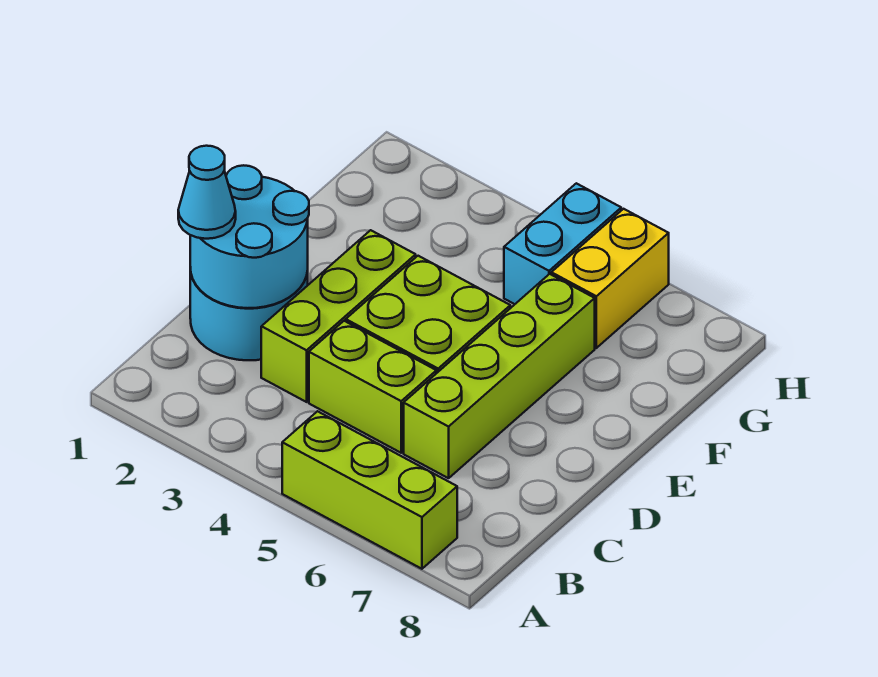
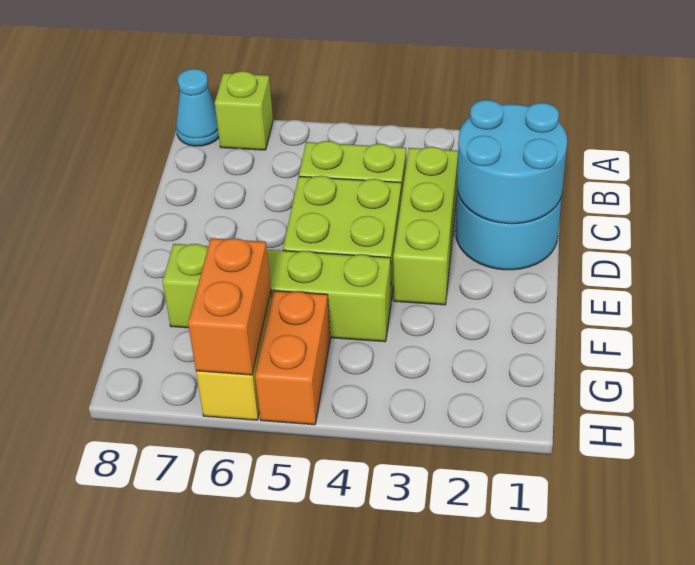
lime brick A5:A7 level 1 -> lime brick A7 level 1
cyan cone C1 level 3 -> cyan cone A8 level 1
lime brick C6:F6 level 1 -> lime brick F4:F7 level 1
cyan brick G5:H5 level 1 -> orange brick G5:H5 level 1
none -> orange brick G6:H6 level 2

